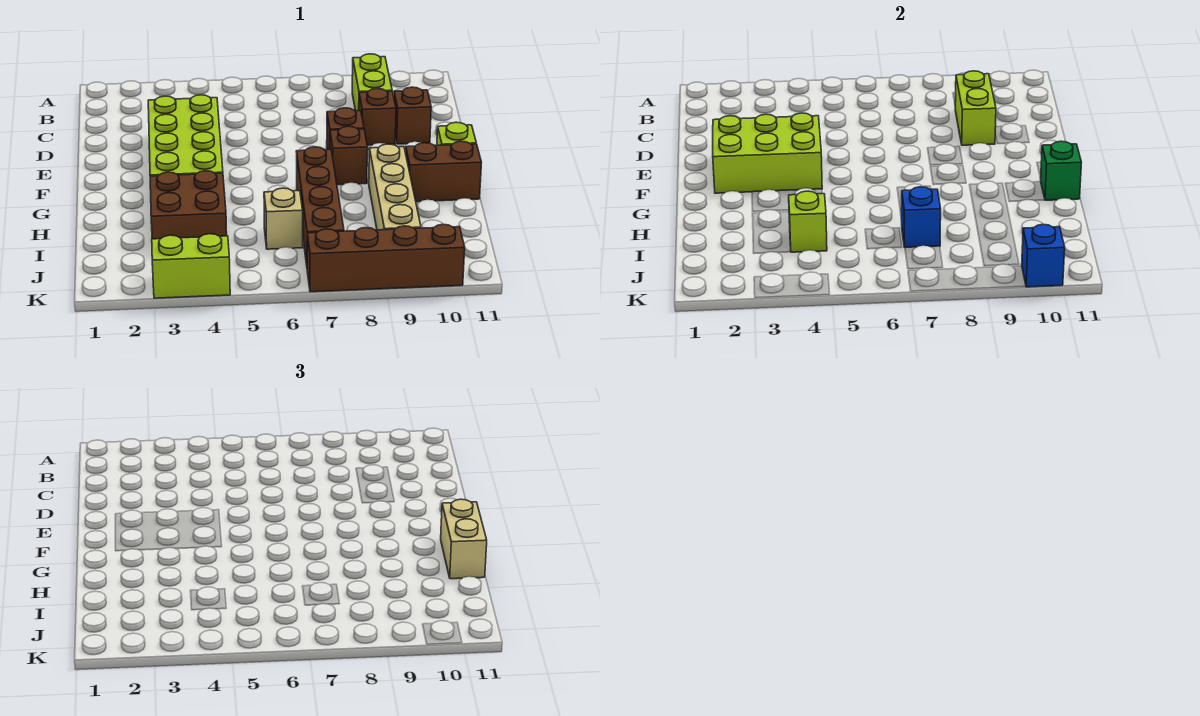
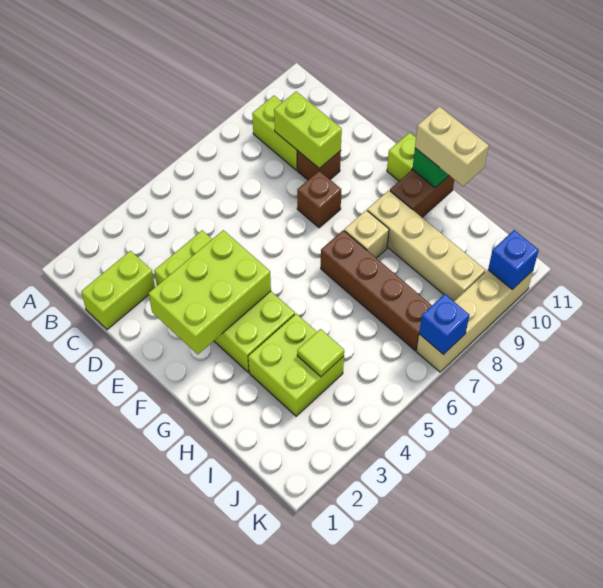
brown brick D10 level 1 -> none
brown brick F8 level 1 -> none
brown brick H3:I4 level 1 -> lime brick H3:I4 level 1
lime brick I4 level 2 -> lime tile I4 level 2
tan brick I6 level 1 -> tan brick G8 level 1
blue brick I7 level 2 -> blue brick K7 level 2
lime brick K3:K4 level 1 -> lime brick C1:C2 level 1
brown brick K7:K10 level 1 -> tan brick K7:K10 level 1

